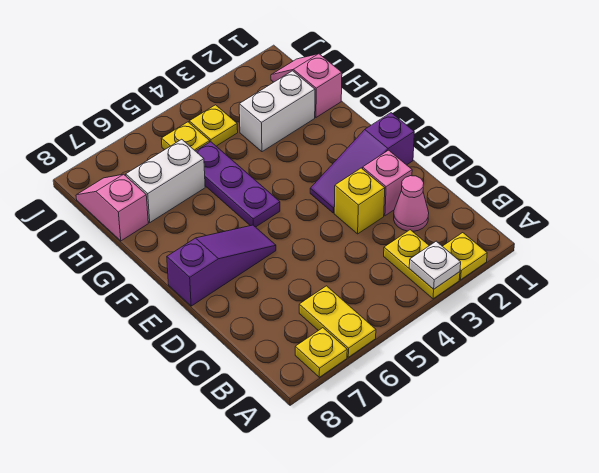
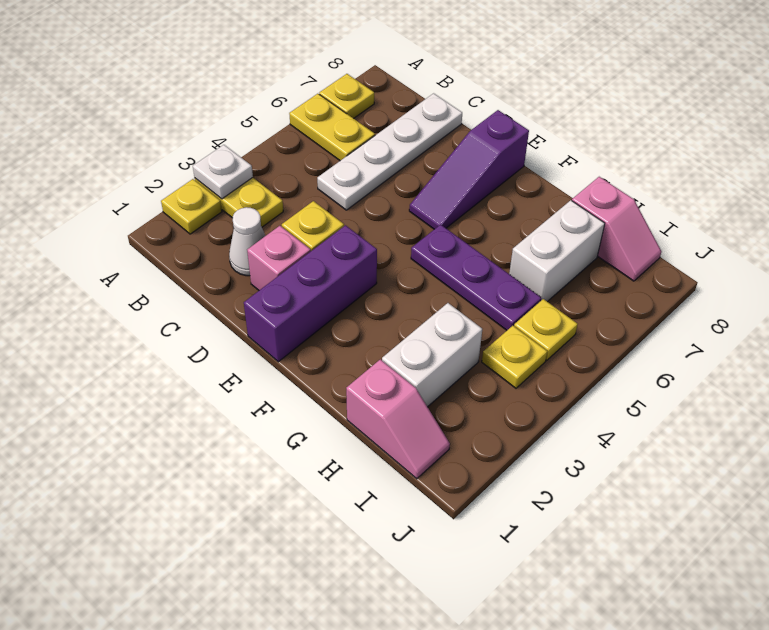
pink cone C2 level 1 -> white cone C2 level 1
none -> white plate C5:C8 level 1
purple slope E1:E3 level 1 top 1 -> purple brick E1:E3 level 1

